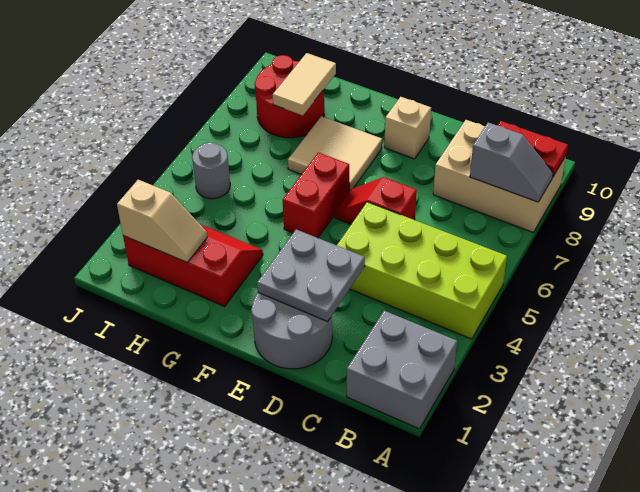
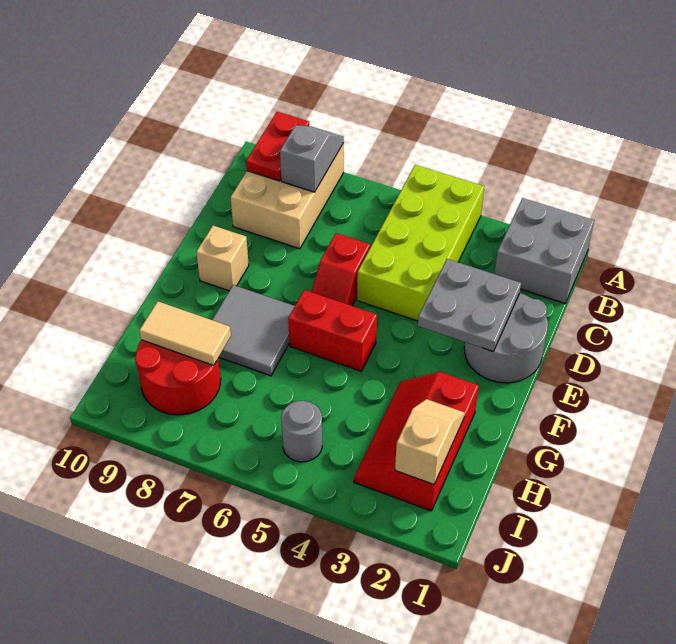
tan tile F7:G8 level 1 -> grey tile F7:G8 level 1

